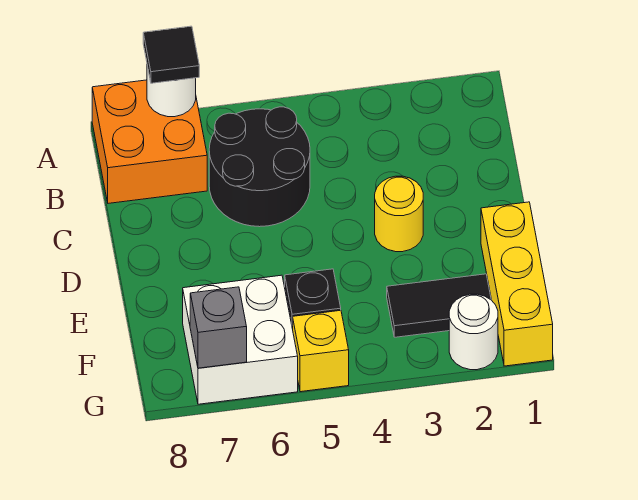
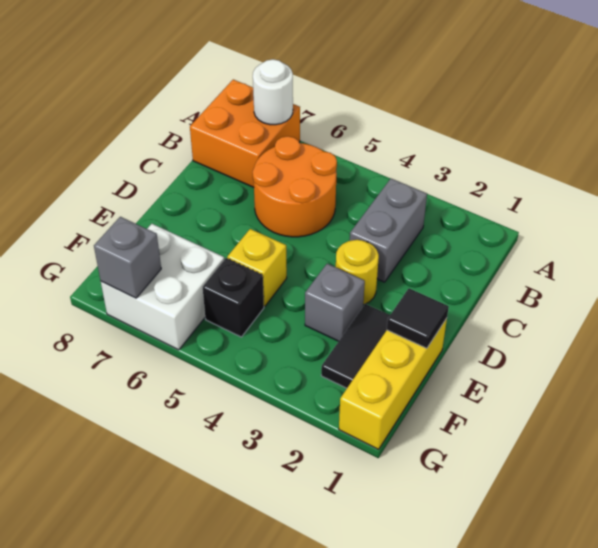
black tile A7 level 3 -> black tile E1 level 2
none -> grey brick B3:C3 level 1
black round brick B5:C6 level 1 -> orange round brick B5:C6 level 1
none -> grey brick E3 level 1
black tile F2:F3 level 1 -> black tile E2:F2 level 1
white round brick G2 level 1 -> none
yellow brick G5 level 1 -> yellow brick E5 level 1

